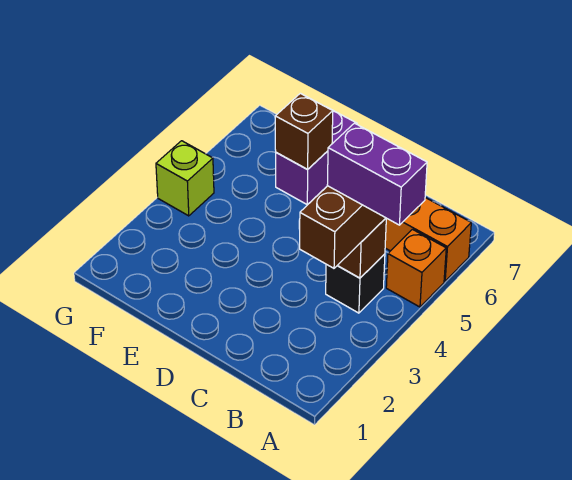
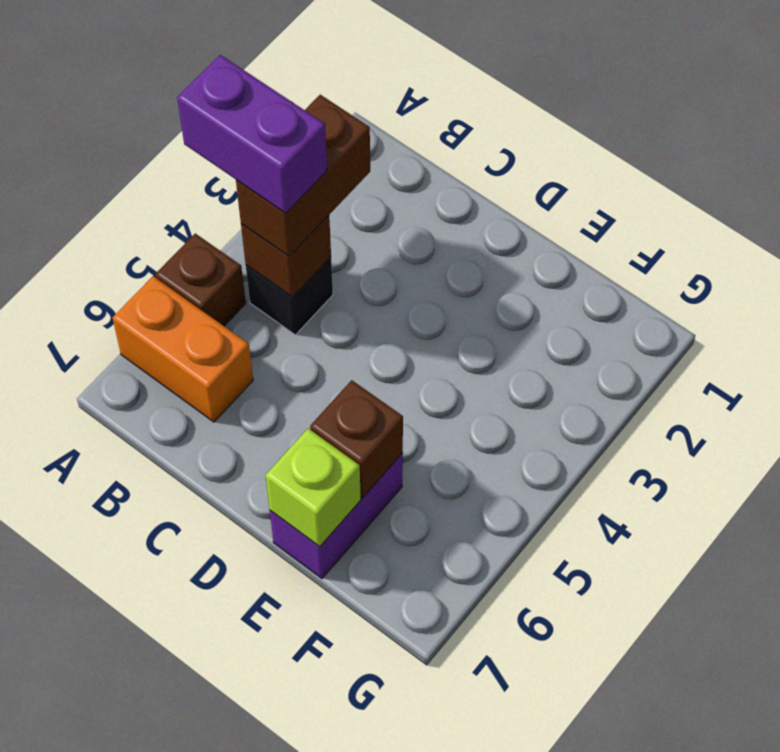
orange brick A5 level 1 -> brown brick A5 level 1
lime brick G4 level 1 -> lime brick E7 level 2

